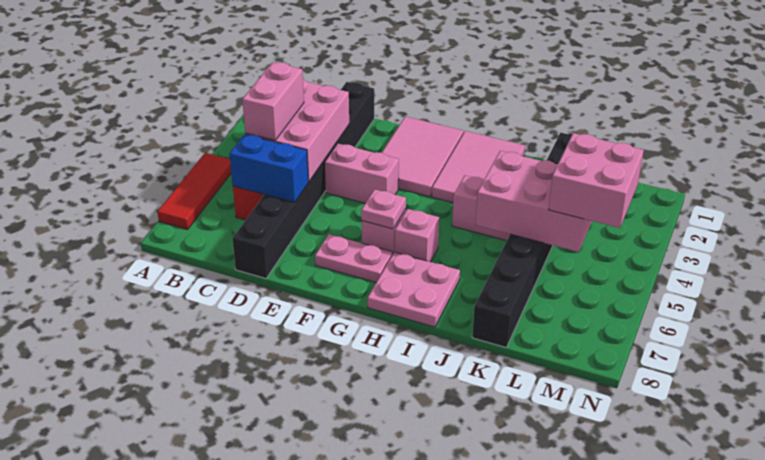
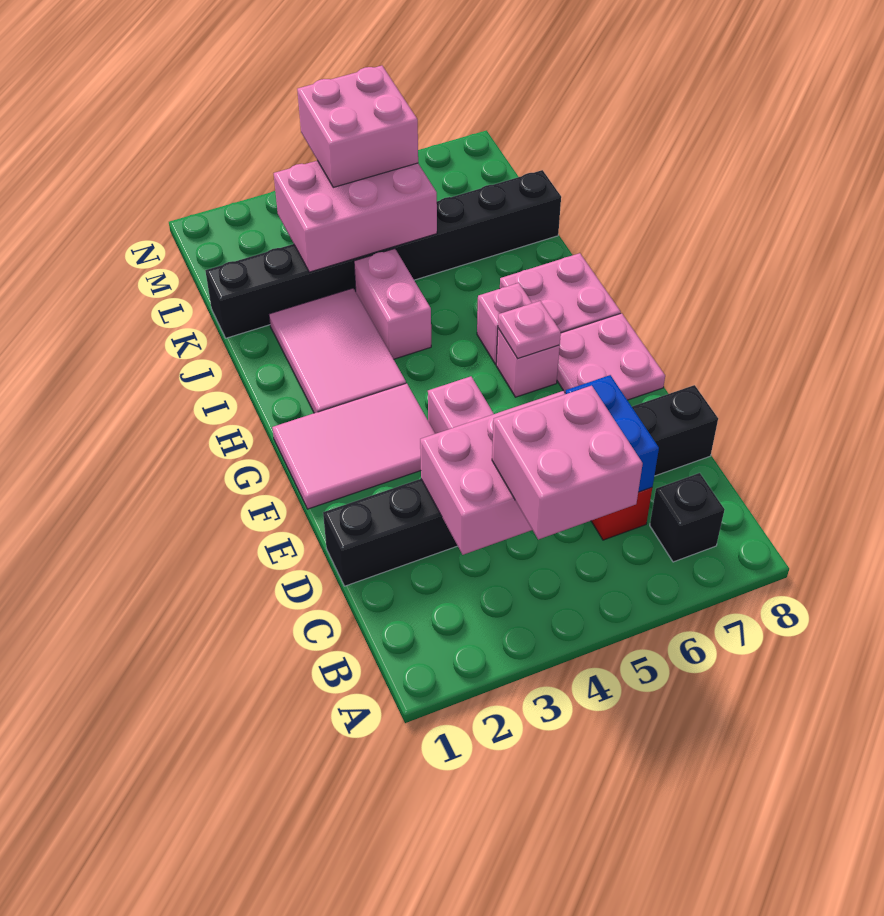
red tile A5:A7 level 1 -> none
none -> black brick B7 level 1
pink brick C4:C5 level 3 -> pink brick B4:C5 level 3
pink plate F7:G7 level 1 -> pink plate F7:G8 level 1
pink tile H1:I3 level 1 -> pink tile H2:J3 level 1
pink brick J4:L5 level 2 -> pink brick K3:L5 level 2

